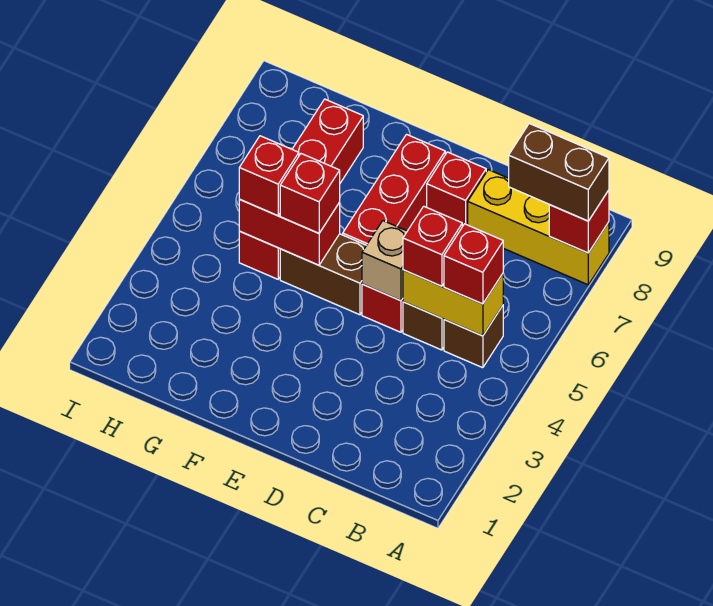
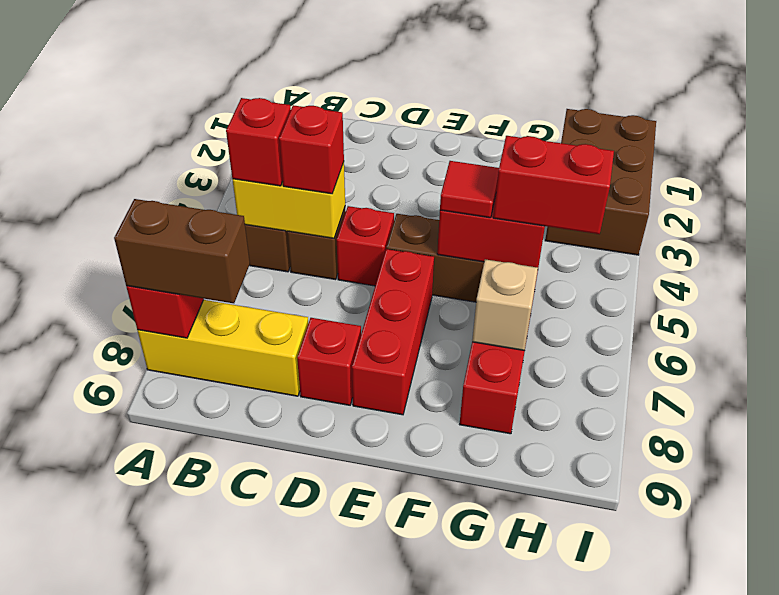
tan brick D5 level 2 -> tan brick G7 level 2
red brick F5 level 3 -> red tile F5 level 3
red brick G5 level 3 -> red brick G5:H5 level 3
none -> brown brick H1:I3 level 1

